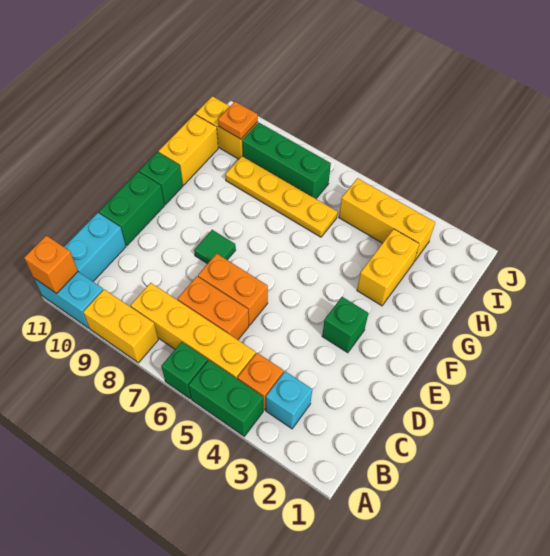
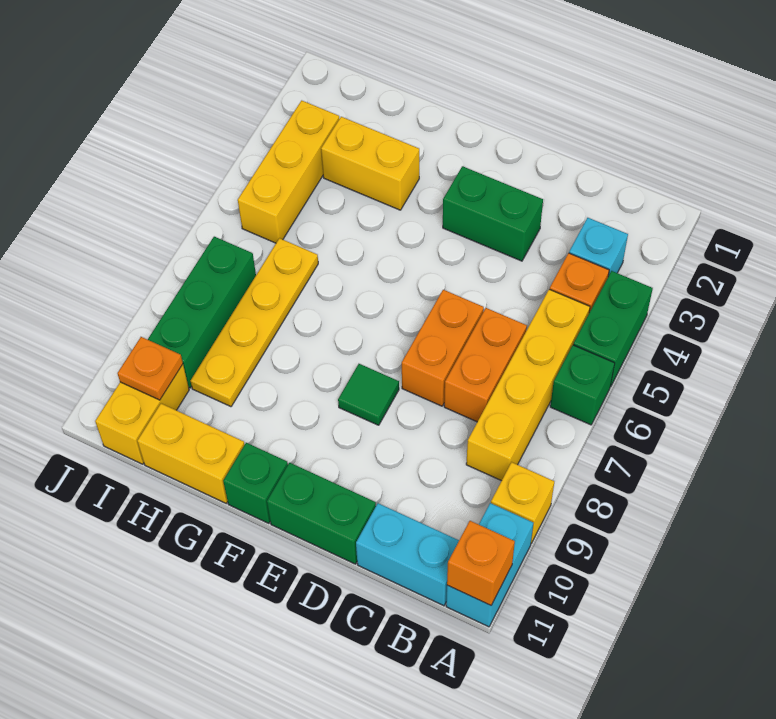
yellow brick A8:A9 level 1 -> yellow brick A9 level 1
green brick E3 level 1 -> green brick D3:E3 level 1

